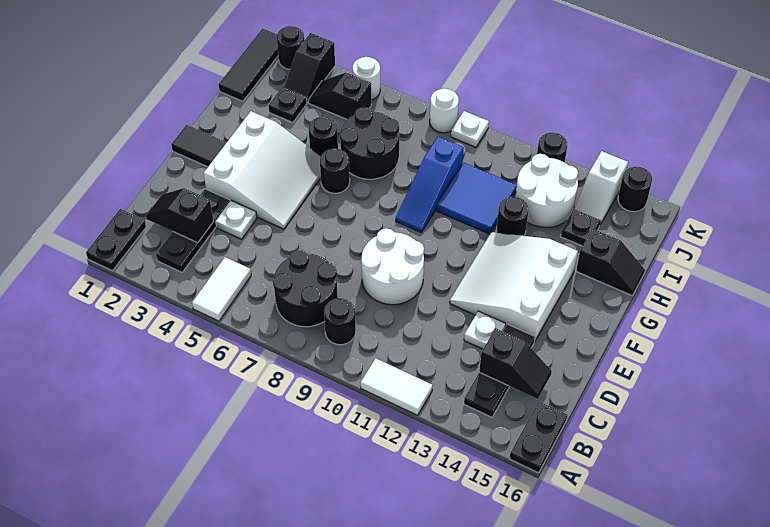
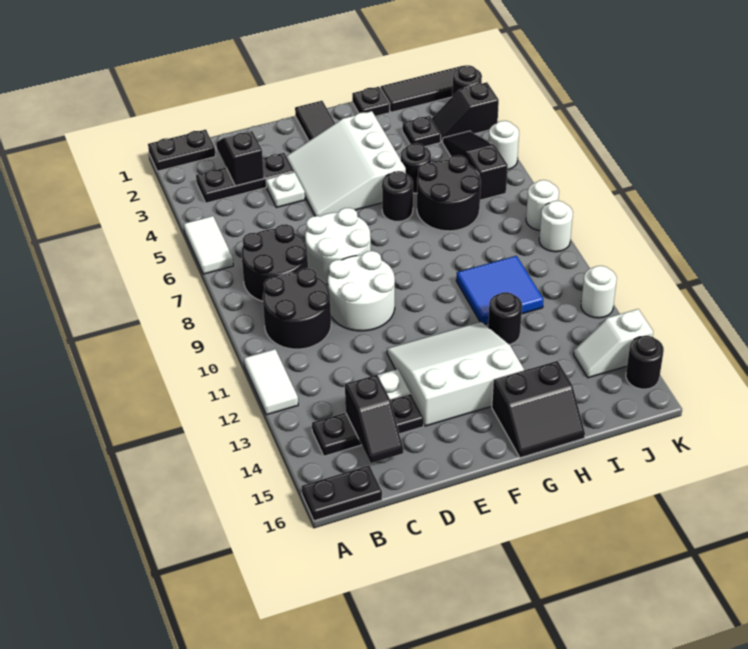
white tile A5:B5 level 1 -> white tile A5:A6 level 1
black round brick B9 level 1 -> black round brick B9:C10 level 1
white slope E3:G5 level 1 top 3 -> white slope E3:G5 level 1 top G
blue slope G9:I9 level 1 top I -> none
black slope H15:H16 level 1 top 15 -> black slope G15:H16 level 1 top 15
white round brick I12:J13 level 1 -> white round brick D7:E8 level 1
black plate I14 level 1 -> black plate H1 level 1
black slope J4:J5 level 1 top 5 -> black slope J4:J6 level 1 top 6
white plate K9 level 1 -> white round brick K9 level 1
black round brick K12 level 1 -> white round brick K12 level 1

